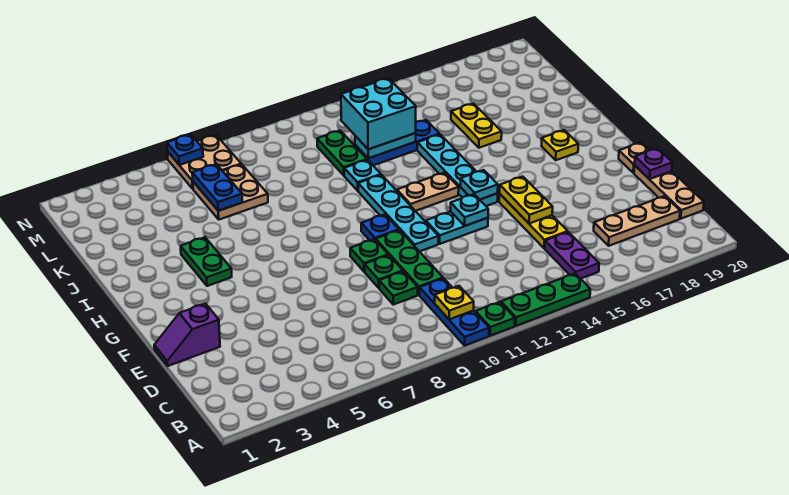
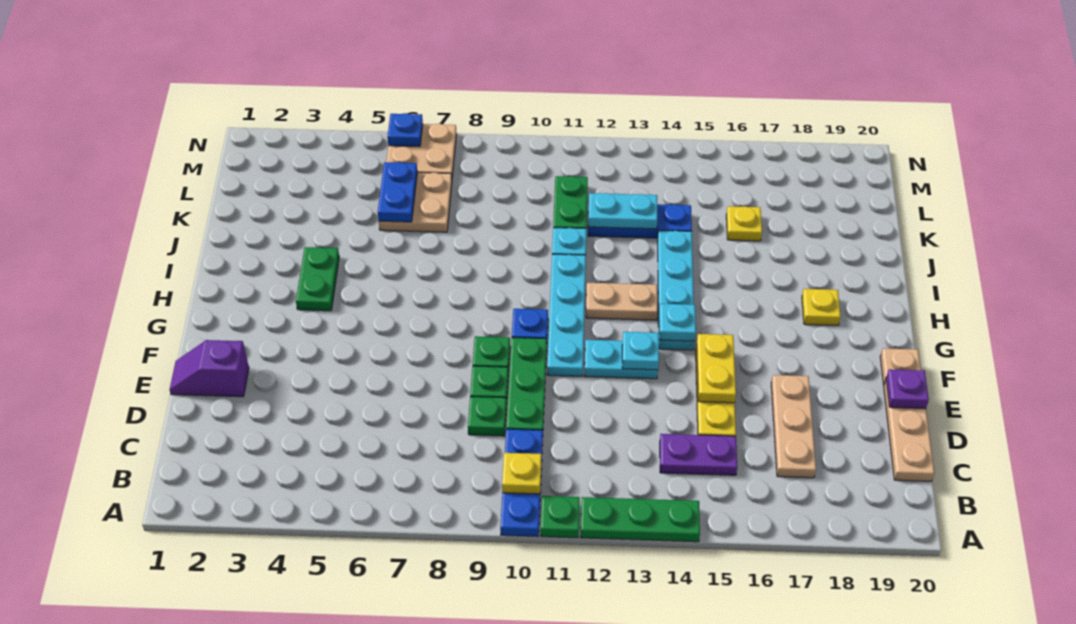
purple plate B15:C15 level 1 -> purple plate C14:C15 level 1
tan plate C17:C19 level 1 -> tan plate C17:E17 level 1
yellow plate J16:K16 level 1 -> yellow plate K16 level 1
cyan brick K12:L13 level 3 -> none

